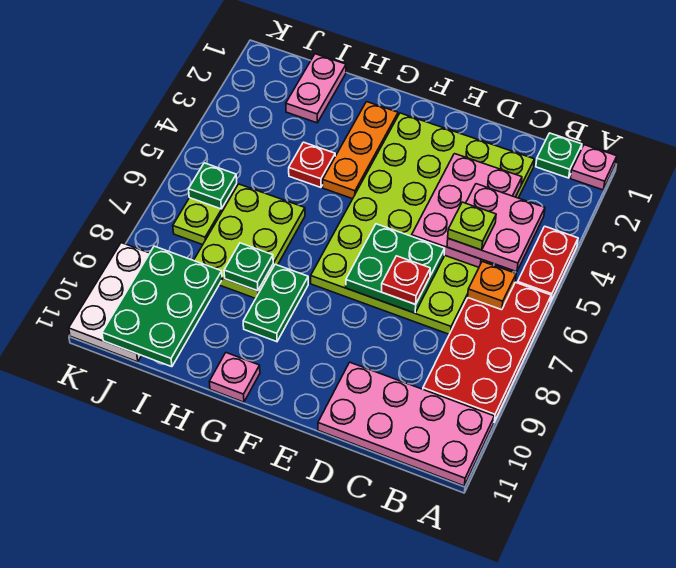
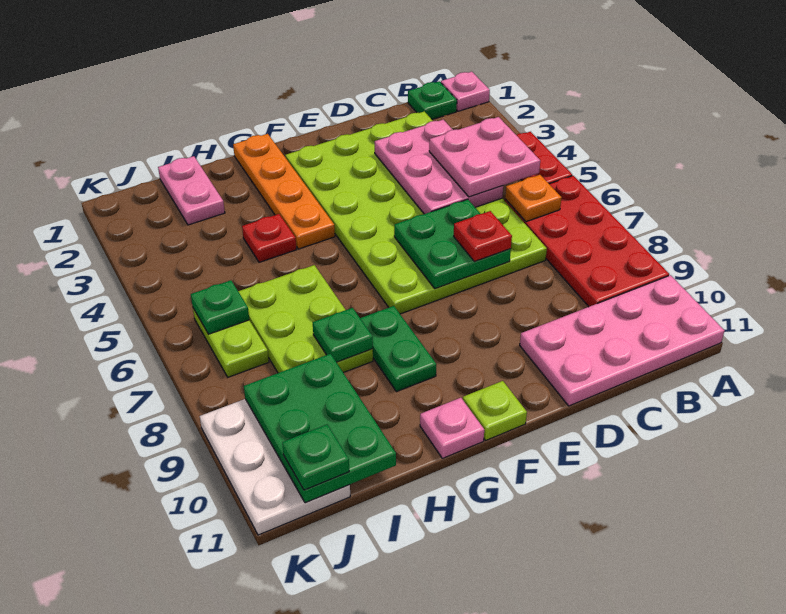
lime plate C5 level 4 -> lime plate F11 level 1
orange plate G2:G4 level 1 -> orange plate G1:G4 level 1
none -> green plate J11 level 3

